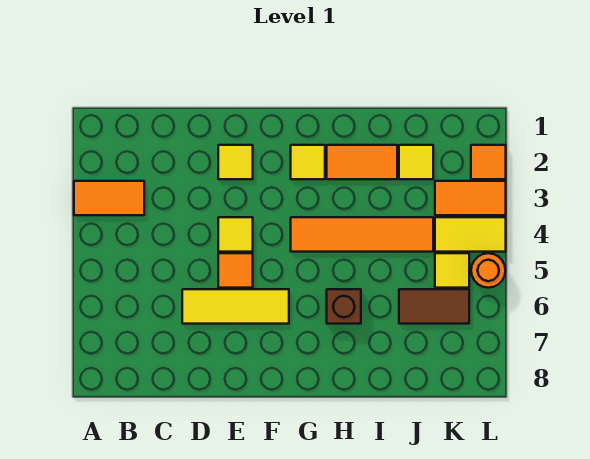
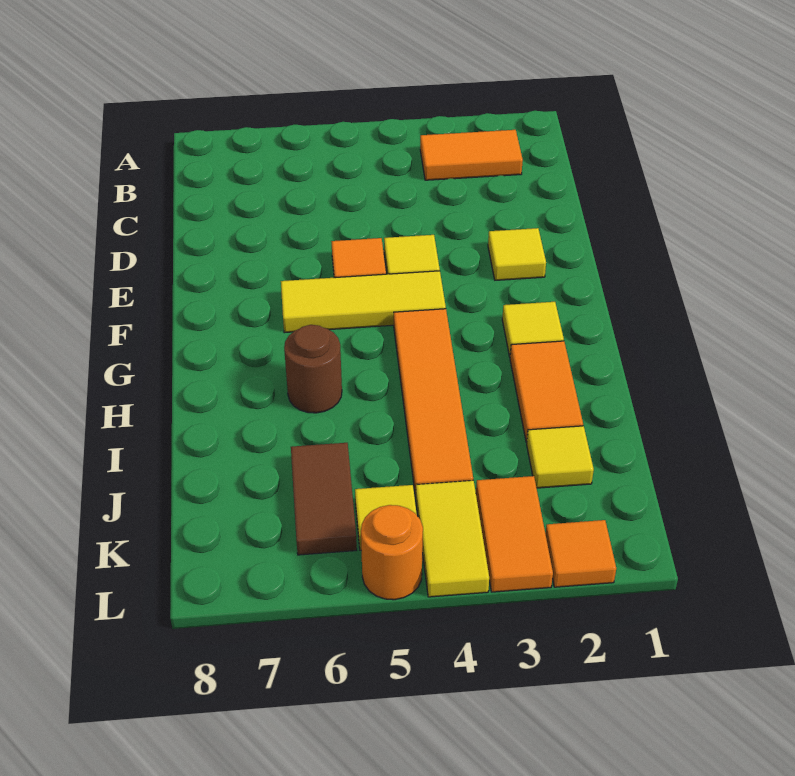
orange tile A3:B3 level 1 -> orange tile B2:B3 level 1
yellow tile D6:F6 level 1 -> yellow tile F4:F6 level 1
brown brick H6 level 1 -> brown round brick H6 level 1

